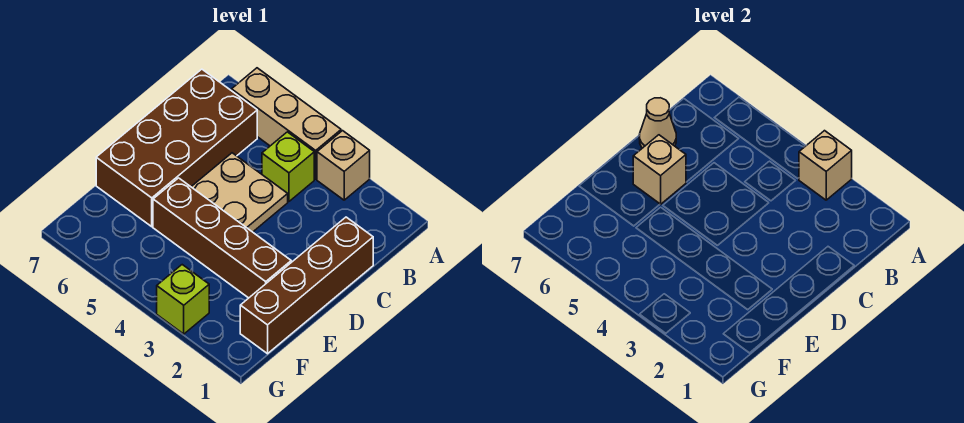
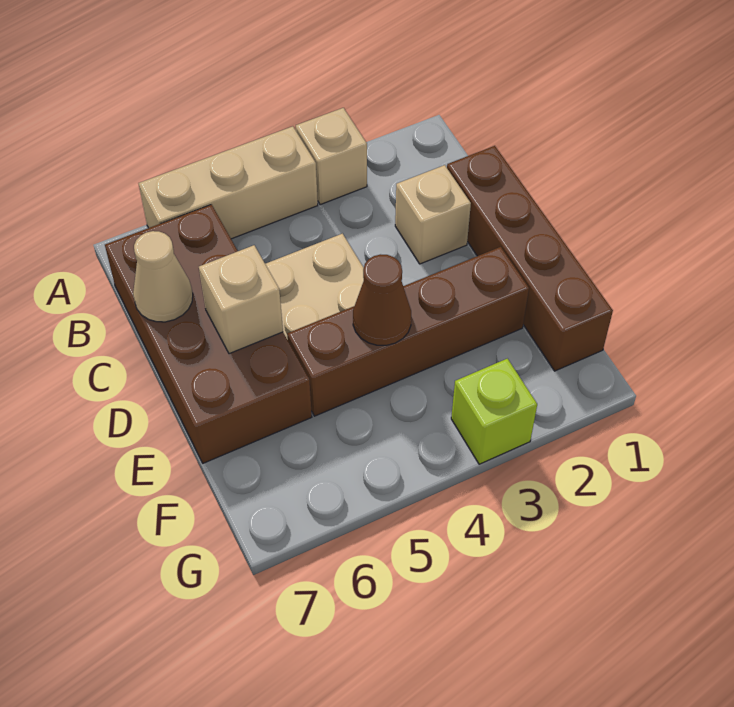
tan brick A3 level 2 -> tan brick C2 level 1
lime brick B4 level 1 -> none
none -> brown cone E4 level 2

